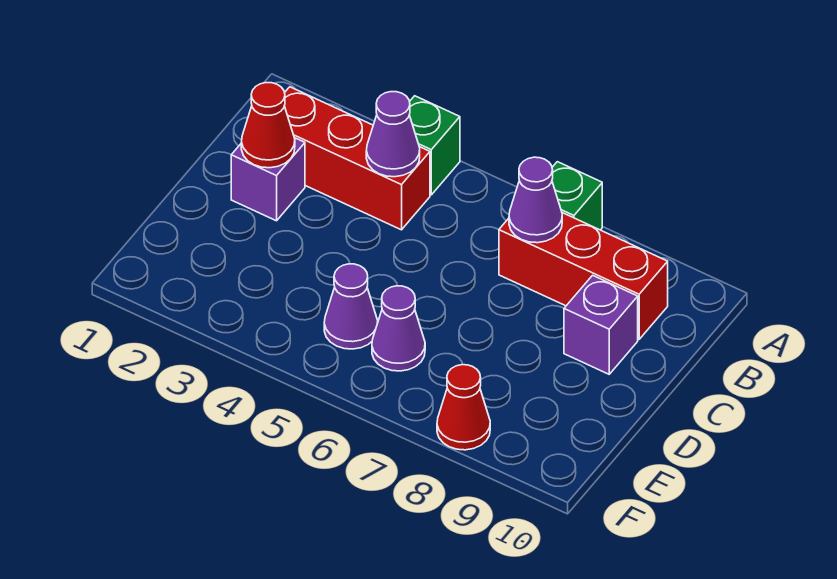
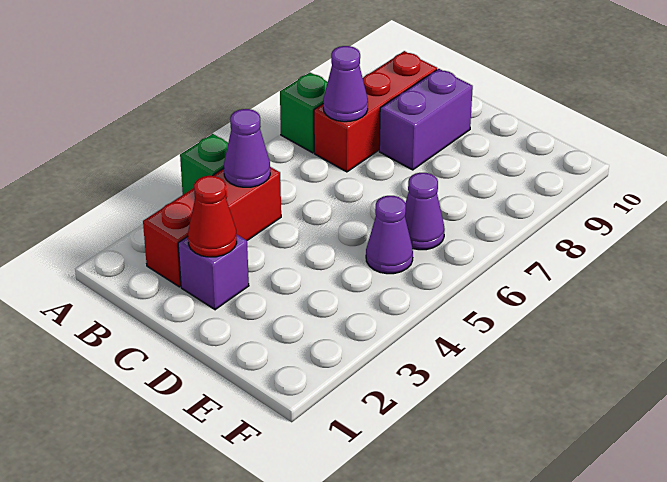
purple brick C9 level 1 -> purple brick C8:C9 level 1
red cone F8 level 1 -> none

